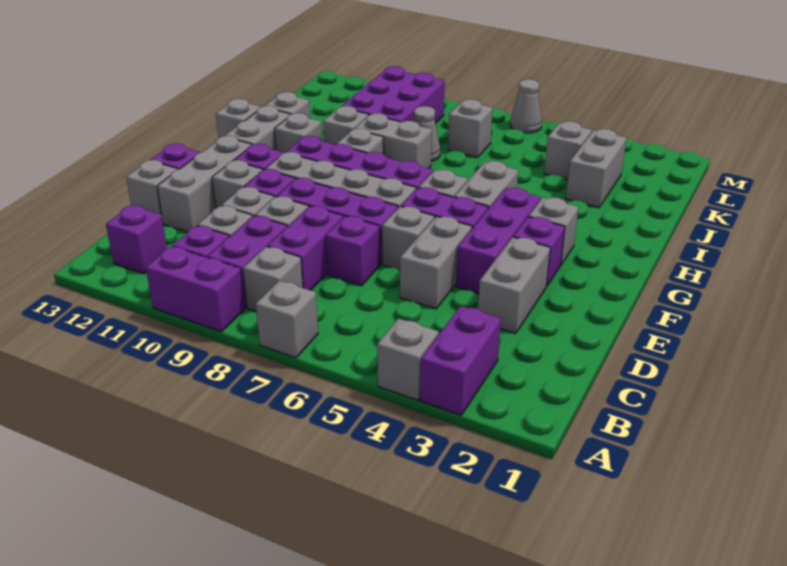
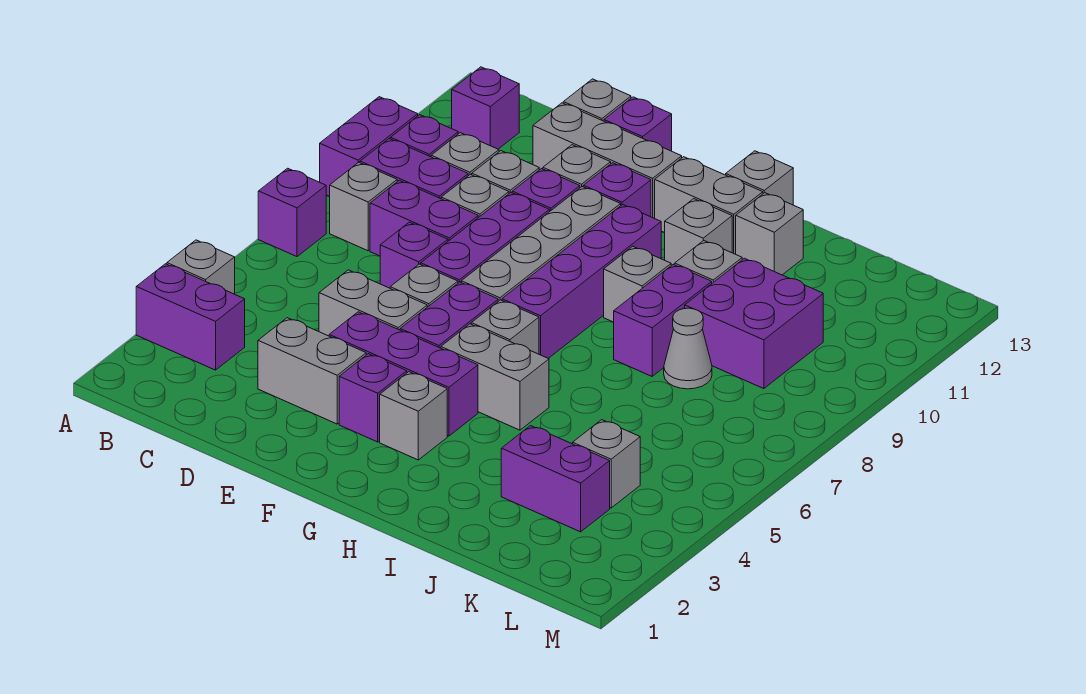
grey brick A7 level 1 -> purple brick A7 level 1
grey brick I8:I9 level 1 -> purple brick I8:I9 level 1
grey brick J3:K3 level 1 -> purple brick J3:K3 level 1
purple brick J9:L10 level 1 -> purple brick J9:K10 level 1
grey brick K7 level 1 -> none
grey cone M6 level 1 -> none

